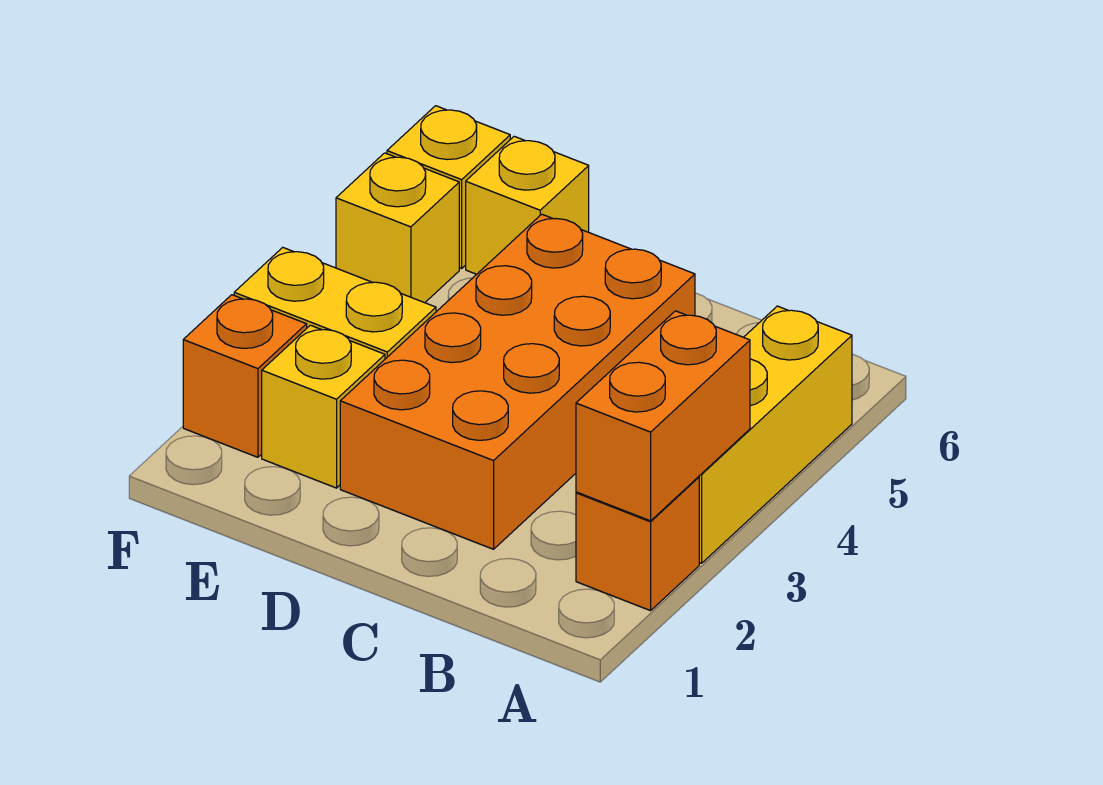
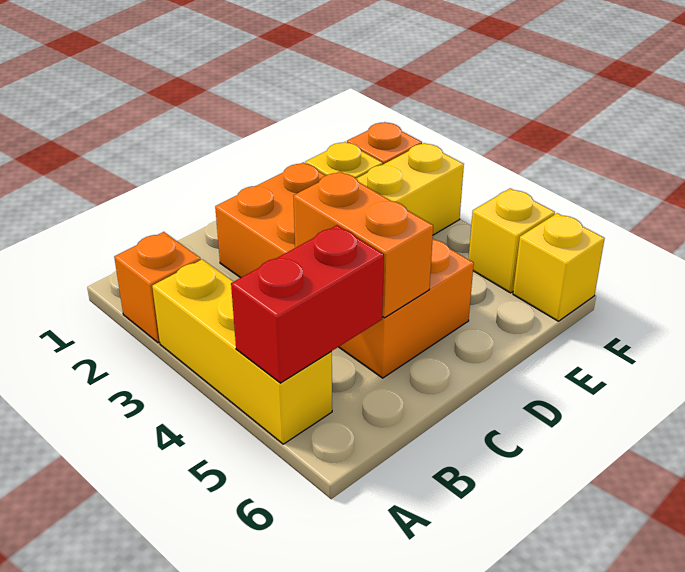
orange brick A2:A3 level 2 -> orange brick C4:C5 level 2
none -> red brick A5:B5 level 2
yellow brick E6 level 1 -> none

